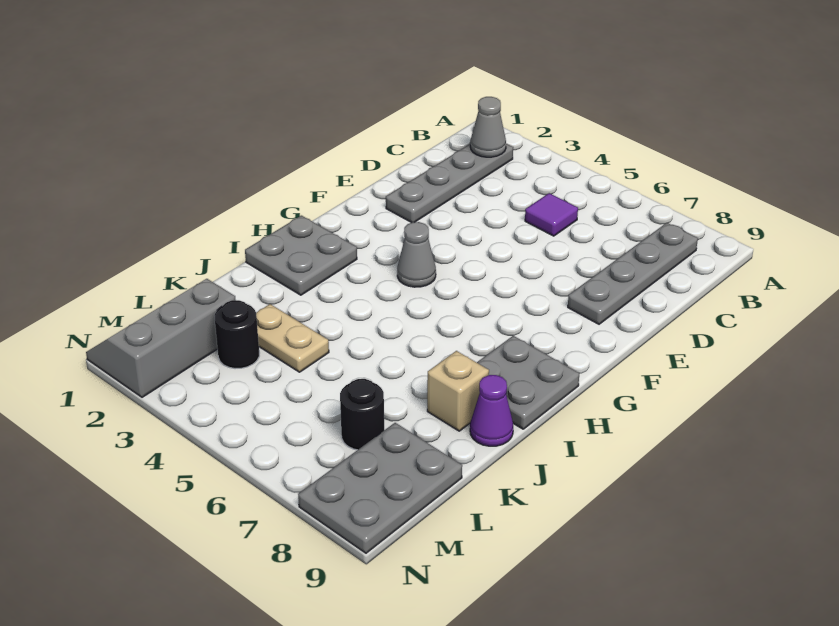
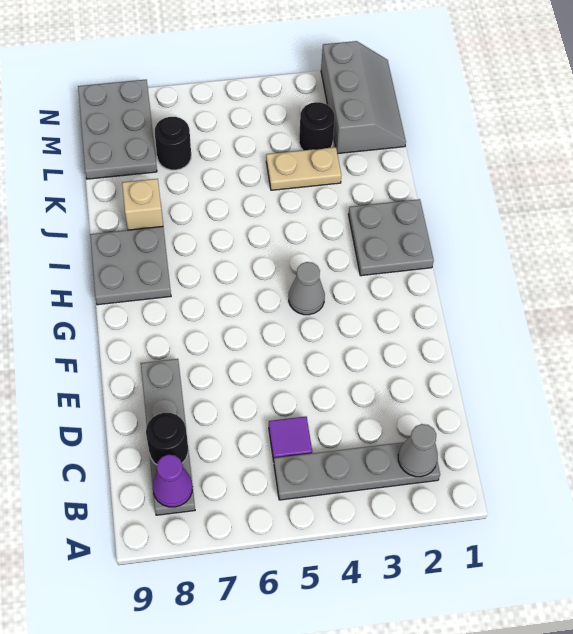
grey plate B2:E2 level 1 -> grey plate B2:B5 level 1
none -> black round brick C8 level 2
purple cone J9 level 1 -> purple cone B8 level 2

